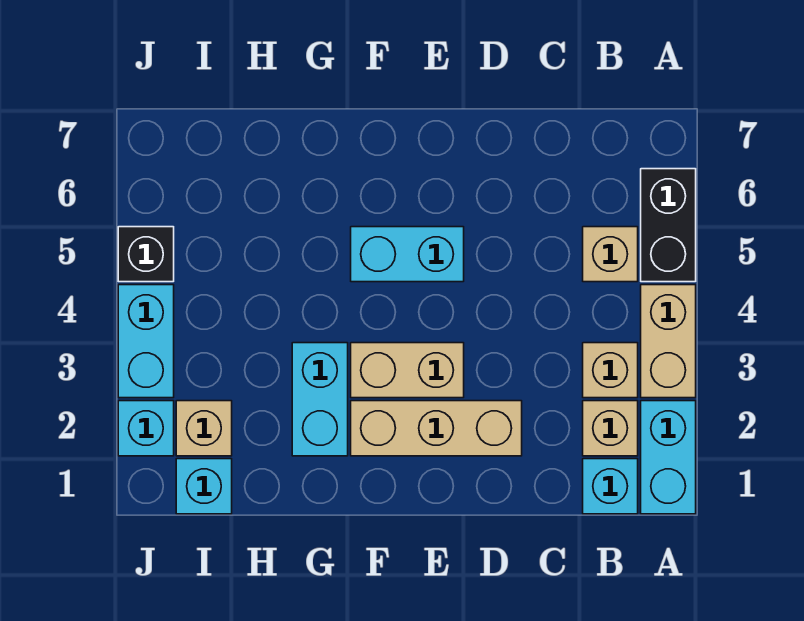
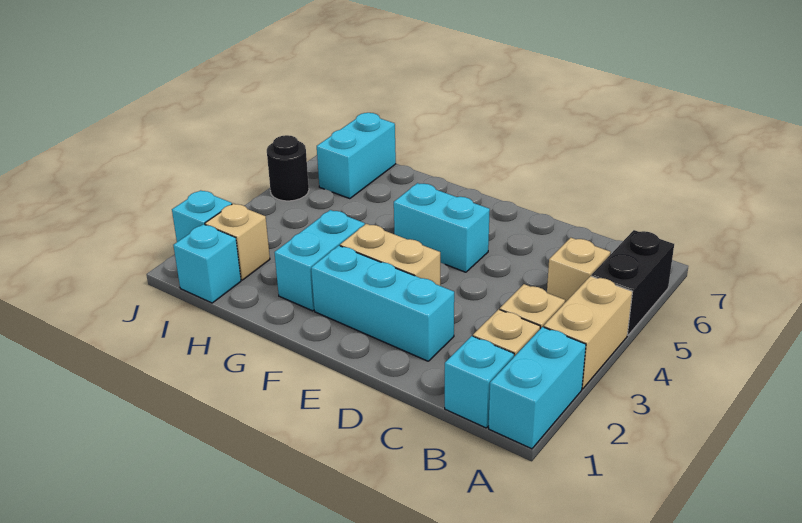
tan brick D2:F2 level 1 -> cyan brick D2:F2 level 1
cyan brick J3:J4 level 1 -> cyan brick I6:I7 level 1
black brick J5 level 1 -> black round brick J5 level 1

